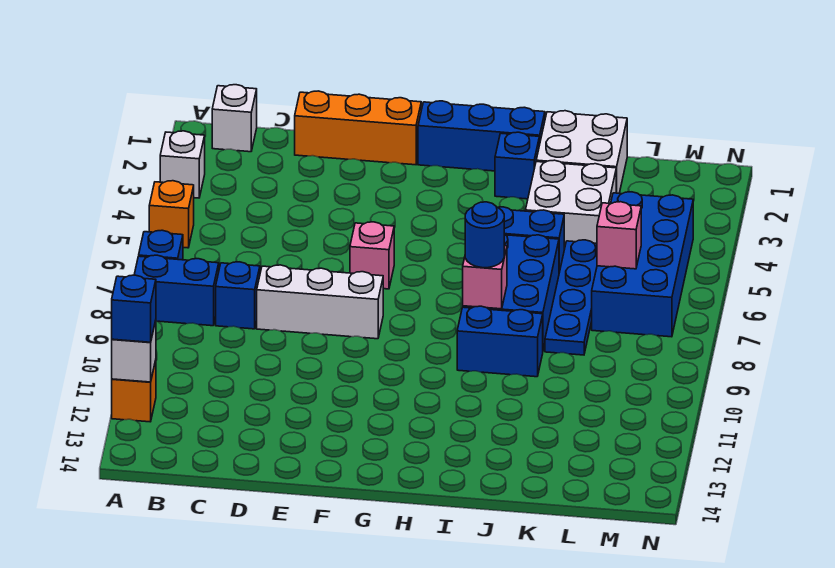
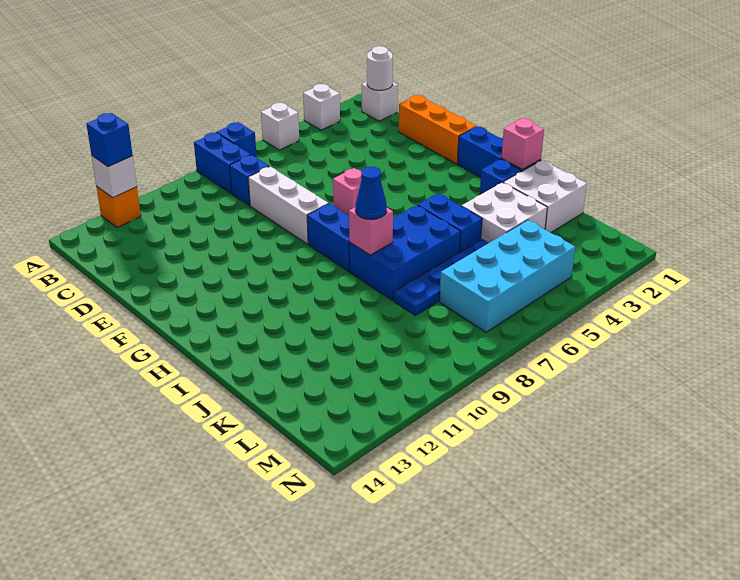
orange brick A5 level 1 -> white brick A5 level 1
none -> white round brick B1 level 2
blue round brick I8 level 3 -> blue cone I8 level 3
blue brick I9:J9 level 1 -> blue brick G8:H8 level 1
blue brick L4:M7 level 1 -> cyan brick L4:M7 level 1
pink brick L6 level 2 -> pink brick I1 level 2

